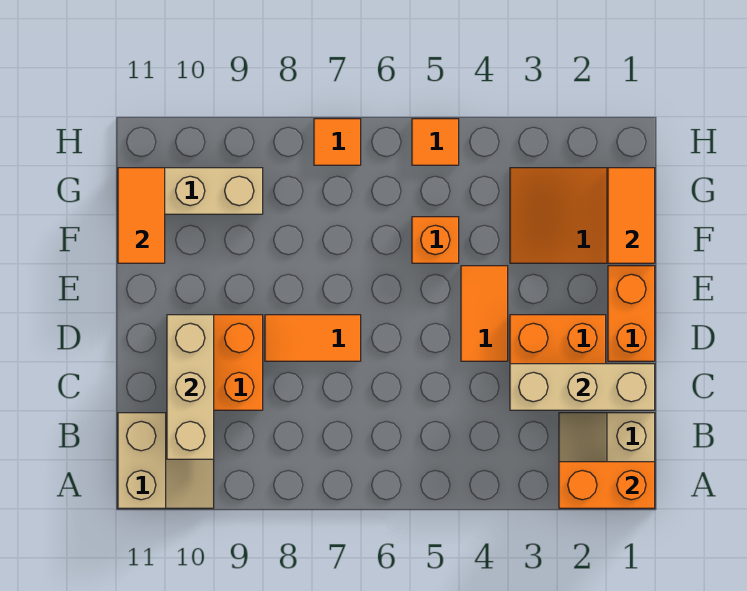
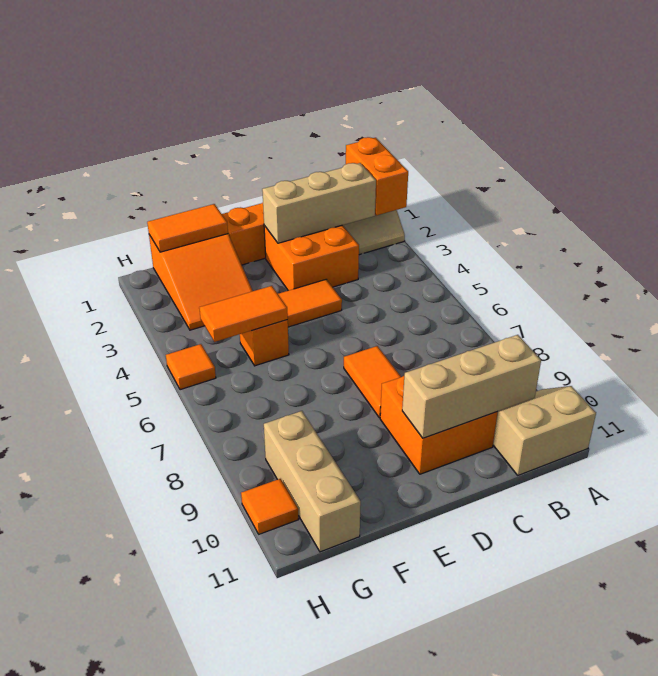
tan brick C1:C3 level 2 -> tan brick B2:D2 level 2
orange tile F11:G11 level 2 -> orange tile F5:G5 level 2
orange tile H7 level 1 -> orange tile H10 level 1

